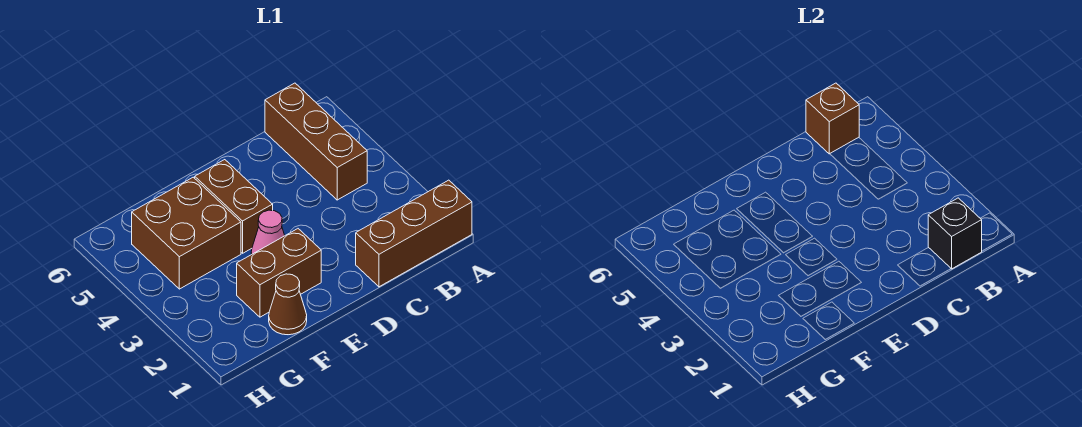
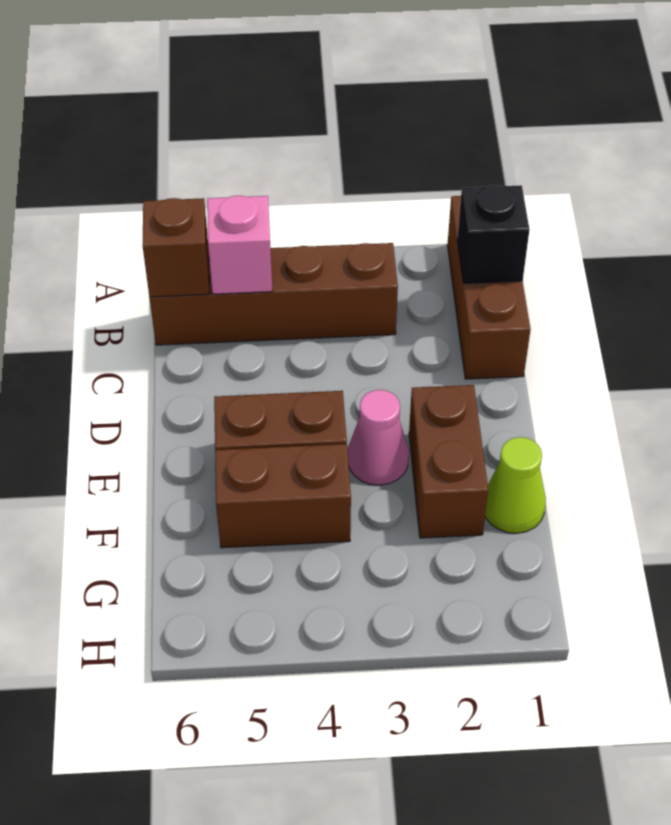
brown brick B4:B6 level 1 -> brown brick B3:B6 level 1
none -> pink brick B5 level 2
brown cone F1 level 1 -> lime cone F1 level 1
brown brick F4:G5 level 1 -> brown brick F4:F5 level 1

